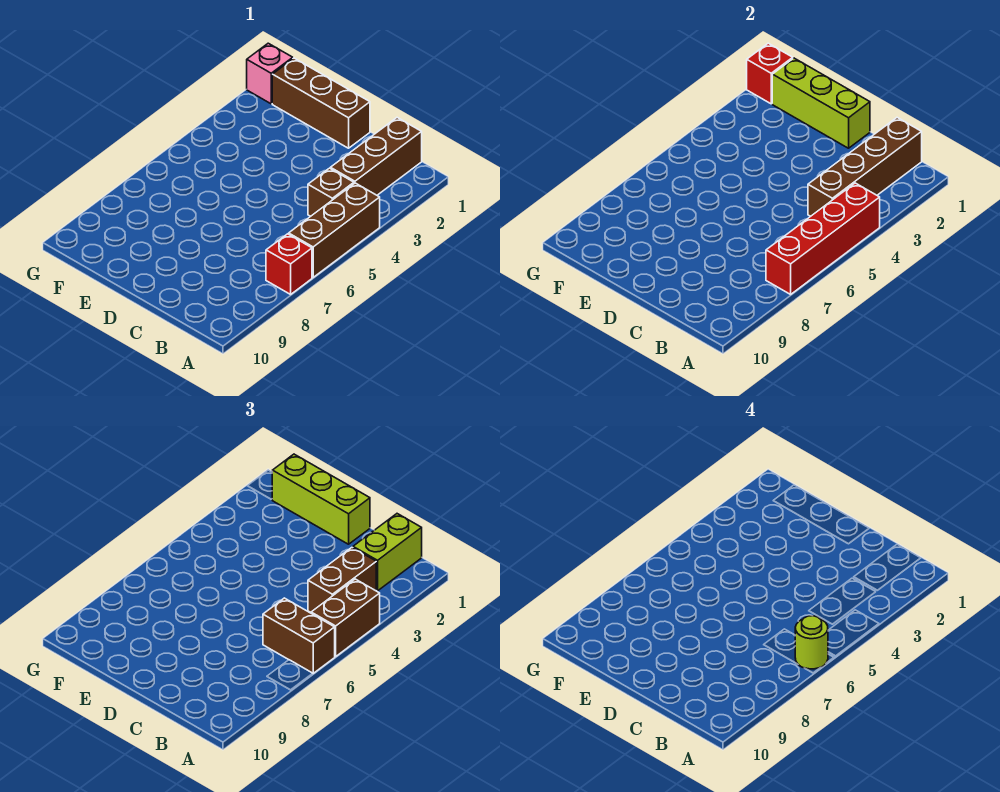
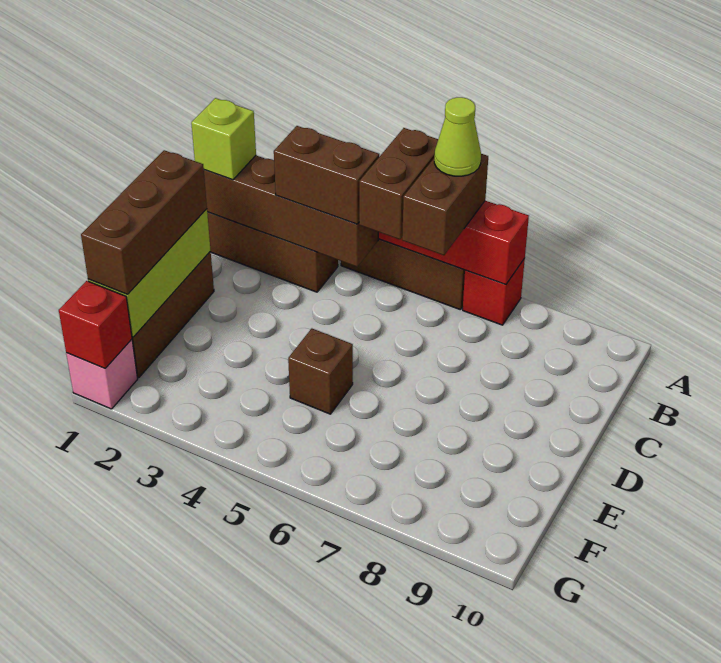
brown brick A4:A5 level 3 -> brown brick A5:B5 level 3
lime round brick A6 level 4 -> lime cone A6 level 4
lime brick B1:B2 level 3 -> lime brick B1 level 3
brown brick B4 level 1 -> brown brick E5 level 1
lime brick D1:F1 level 3 -> brown brick D1:F1 level 3

